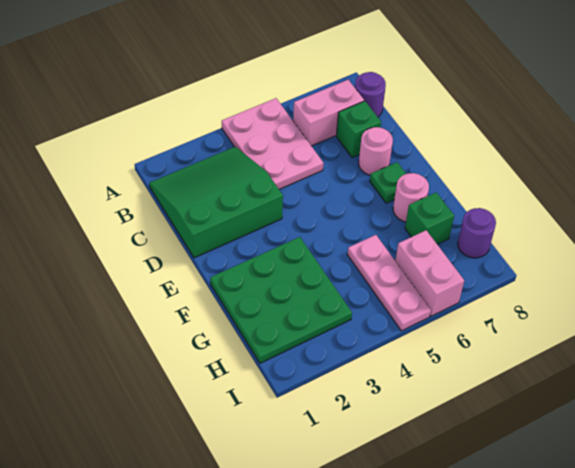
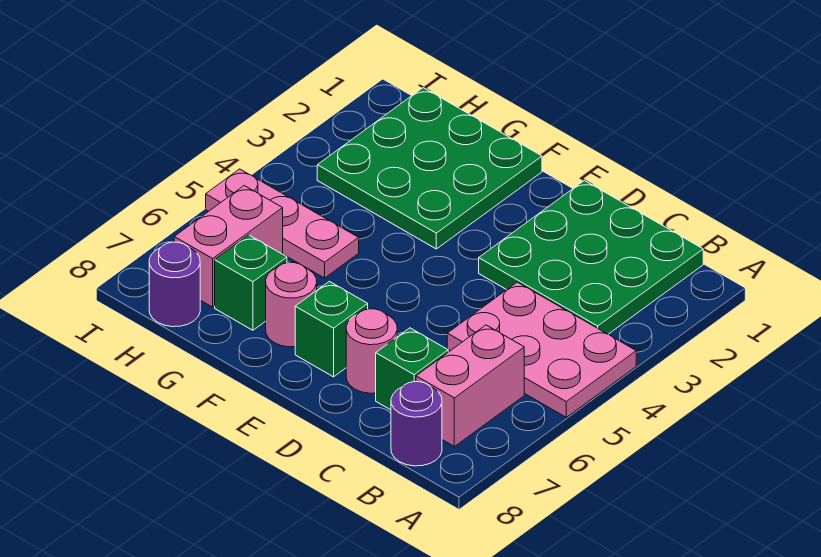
green slope B1:D3 level 1 top D -> green plate B1:D3 level 1
green plate E7 level 1 -> green brick E7 level 1
pink brick H6:I6 level 1 -> pink brick H6:H7 level 1

